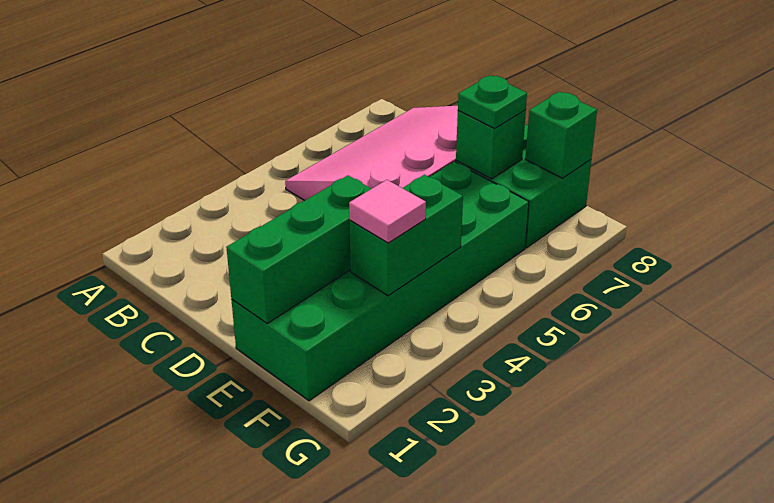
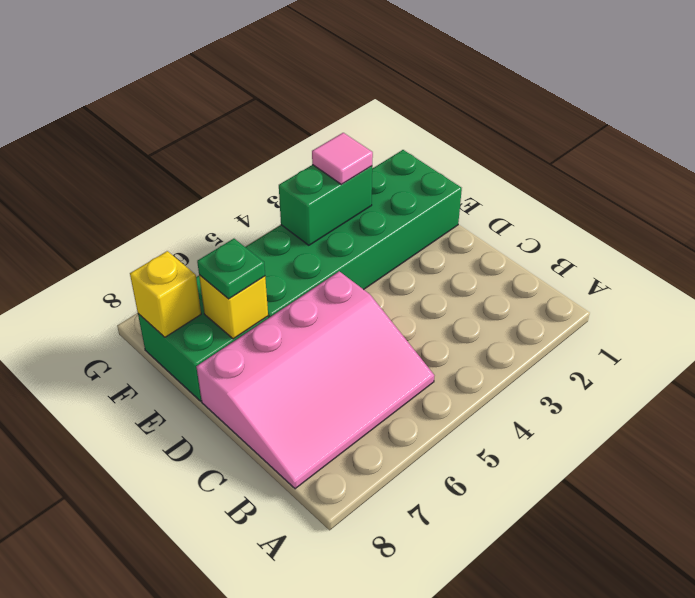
green brick E1:E3 level 2 -> none
green brick E7 level 2 -> yellow brick E7 level 2
green brick F8 level 2 -> yellow brick F8 level 2

